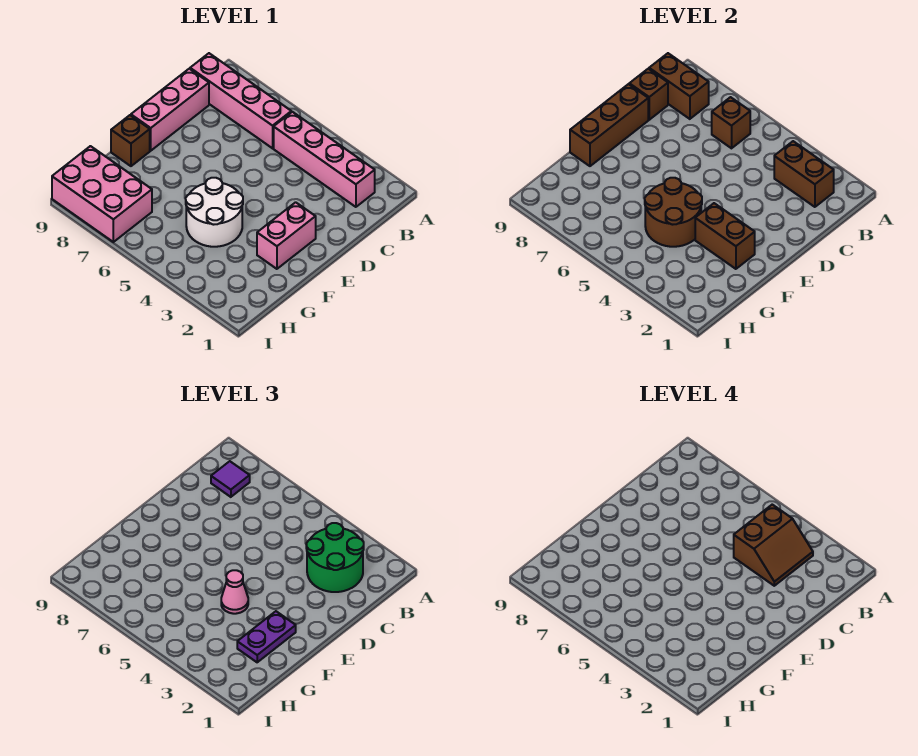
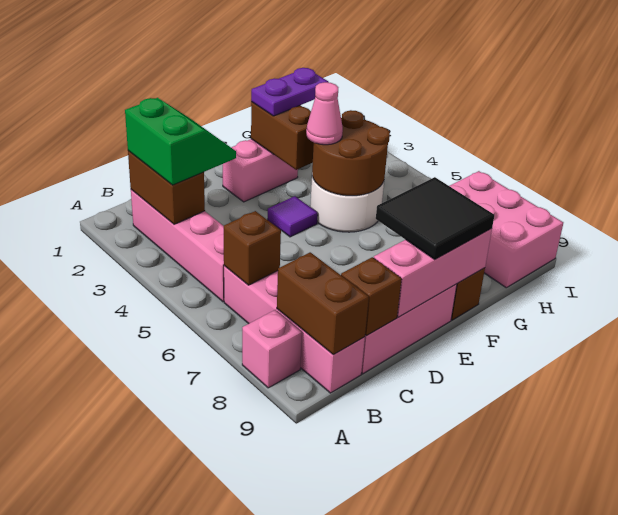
none -> pink brick A8 level 1
green round brick B2:C3 level 3 -> green slope B2:C3 level 3 top B
brown slope B3:C4 level 4 top 4 -> none
purple tile B8 level 3 -> purple tile E4 level 1
brown brick D9:F9 level 2 -> pink brick D9:F9 level 2
none -> black tile E8:F9 level 3

